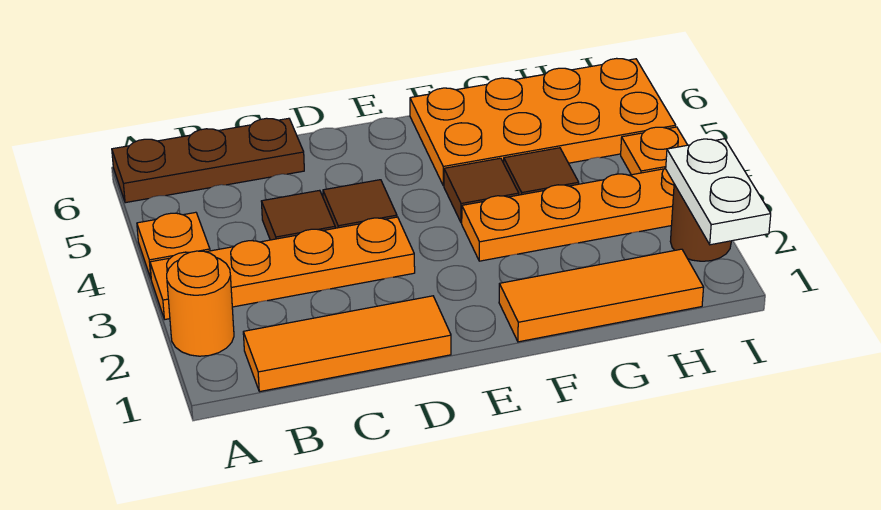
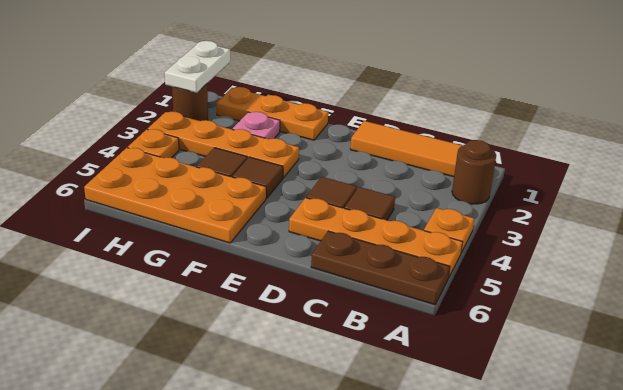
orange round brick A2 level 1 -> brown round brick A2 level 1
orange plate A3:D3 level 1 -> orange plate A5:D5 level 1
orange tile F1:H1 level 1 -> orange plate F1:H1 level 1
none -> pink plate G2 level 1

